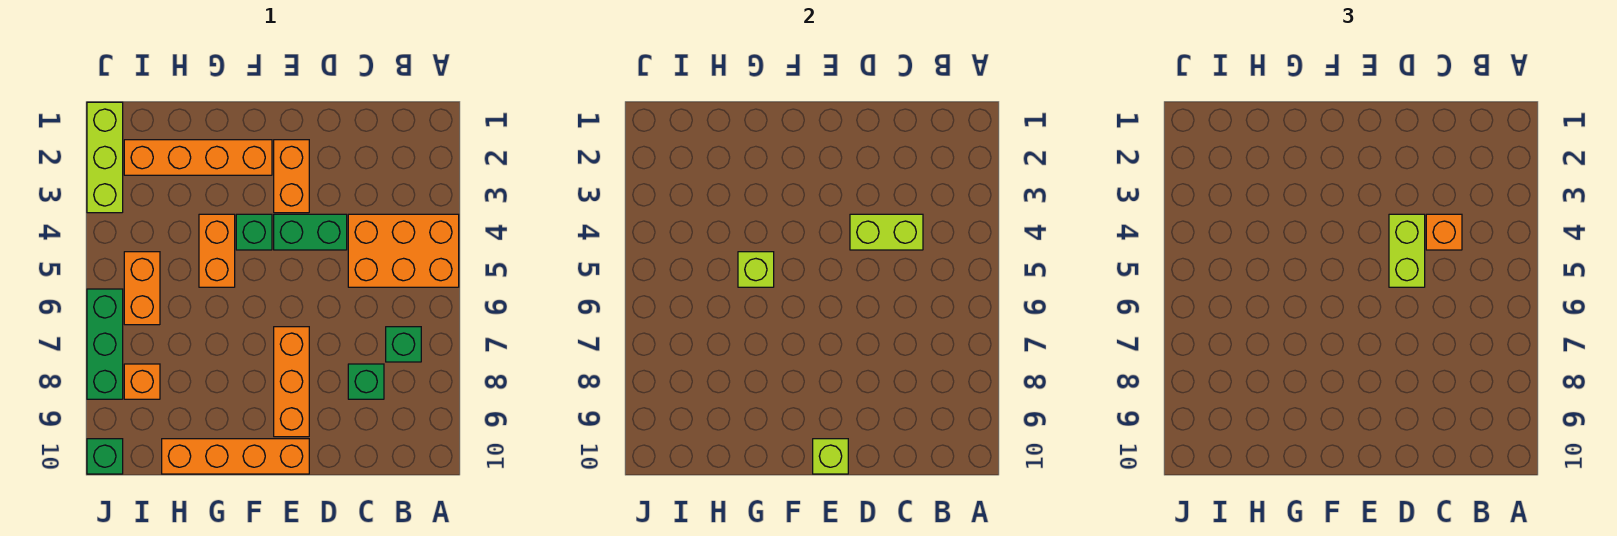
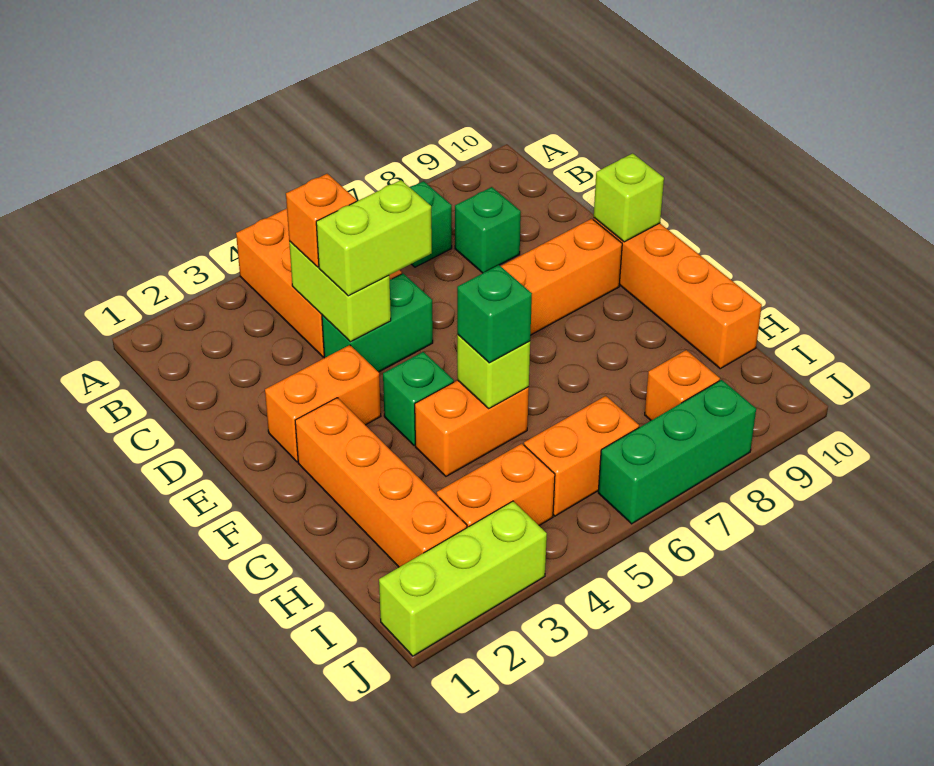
green brick D4:E4 level 1 -> green brick D4:D5 level 1
none -> orange brick I3:I4 level 1
green brick J10 level 1 -> green brick G5 level 3

